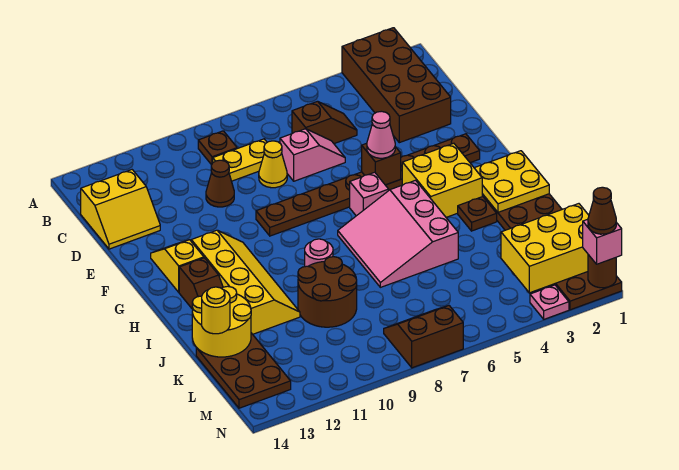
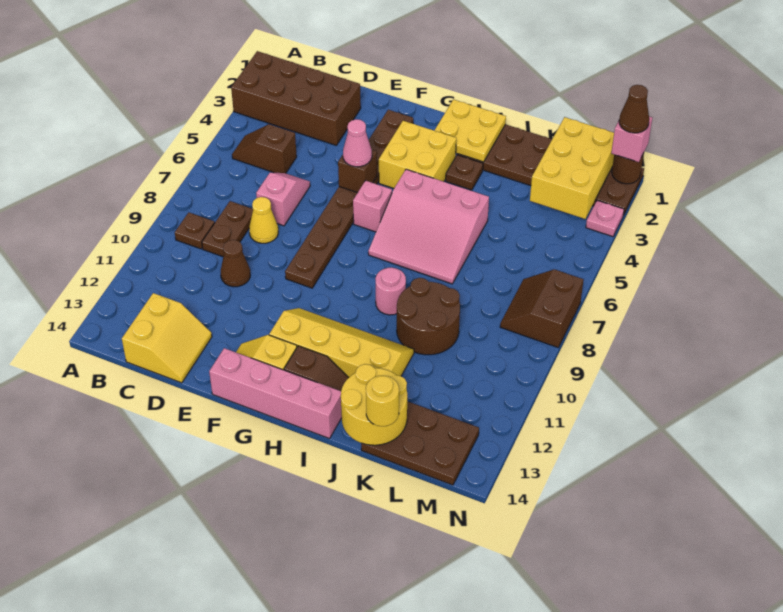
brown slope C5:C6 level 1 top 6 -> brown slope B5:C5 level 1 top C
yellow plate C8:C9 level 1 -> brown plate C8:C9 level 1
none -> pink brick F14:I14 level 1

